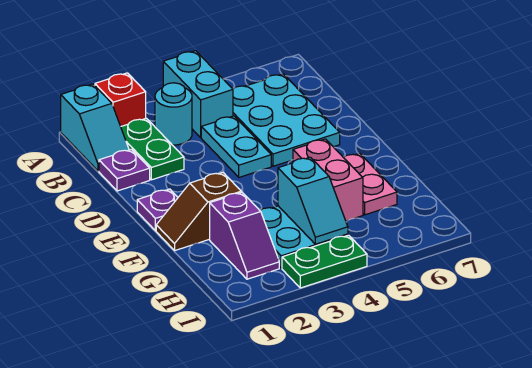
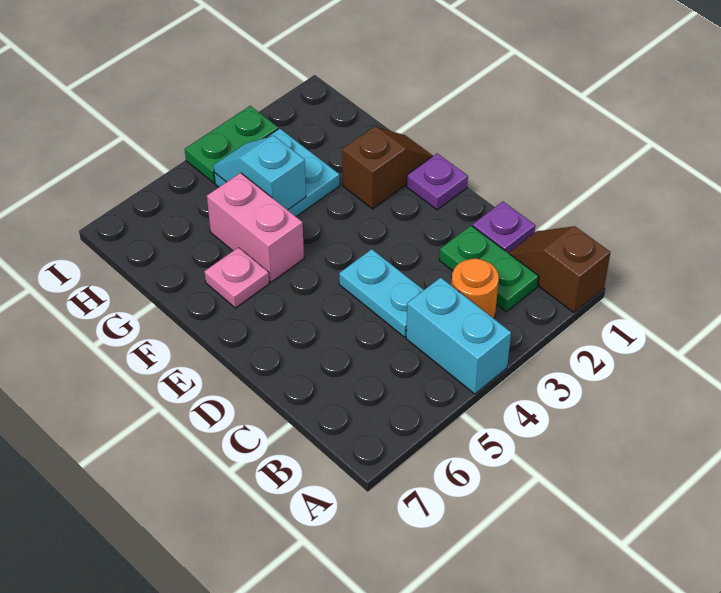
cyan slope A1:B1 level 1 top A -> brown slope A1:B1 level 1 top A
red brick A2 level 1 -> none
cyan round brick B3 level 1 -> orange round brick B3 level 1
cyan plate B5:D6 level 1 -> none
pink plate F6:G6 level 1 -> pink plate F6 level 1
purple slope G2:H2 level 1 top G -> none

